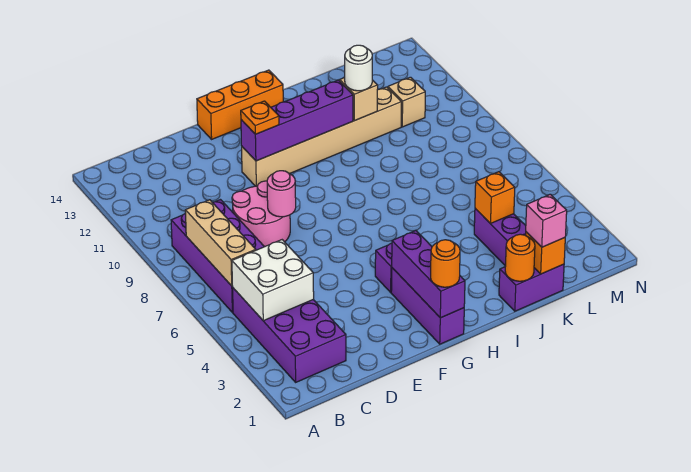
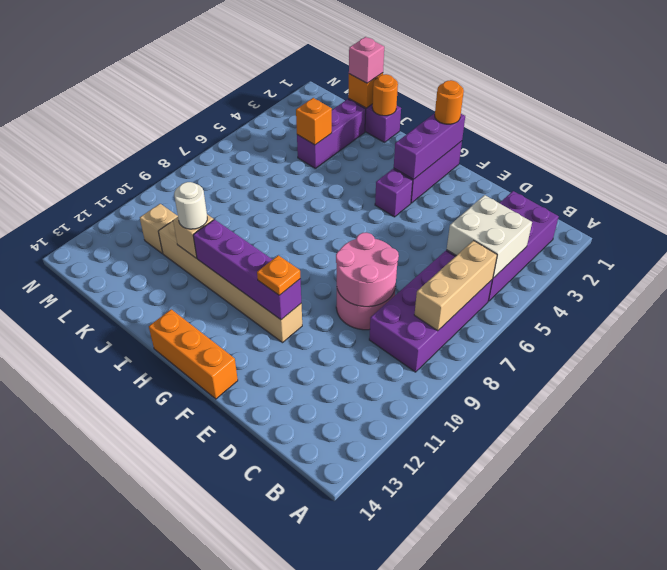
pink round brick E8 level 2 -> pink round brick D8:E9 level 2

